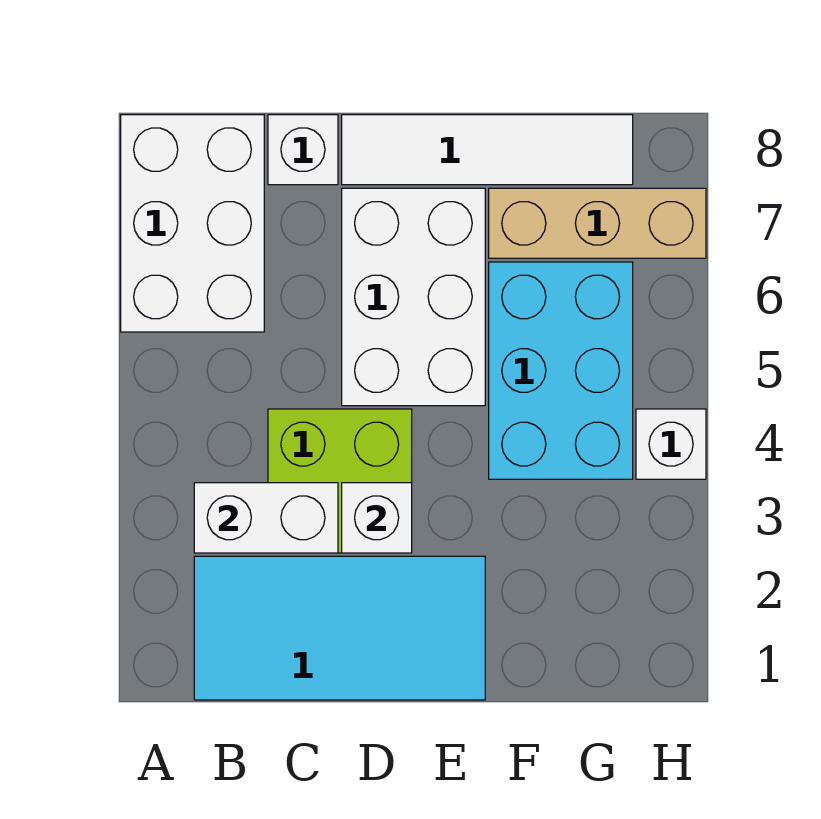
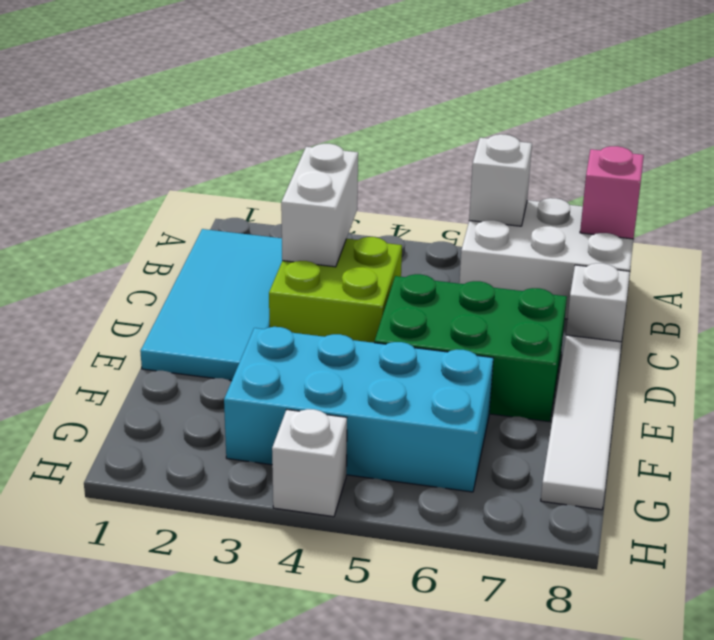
none -> pink brick A8 level 2
white brick D3 level 2 -> white brick A6 level 2
white brick D5:E7 level 1 -> green brick D5:E7 level 1
cyan brick F4:G6 level 1 -> cyan brick F3:G6 level 1
tan brick F7:H7 level 1 -> none

